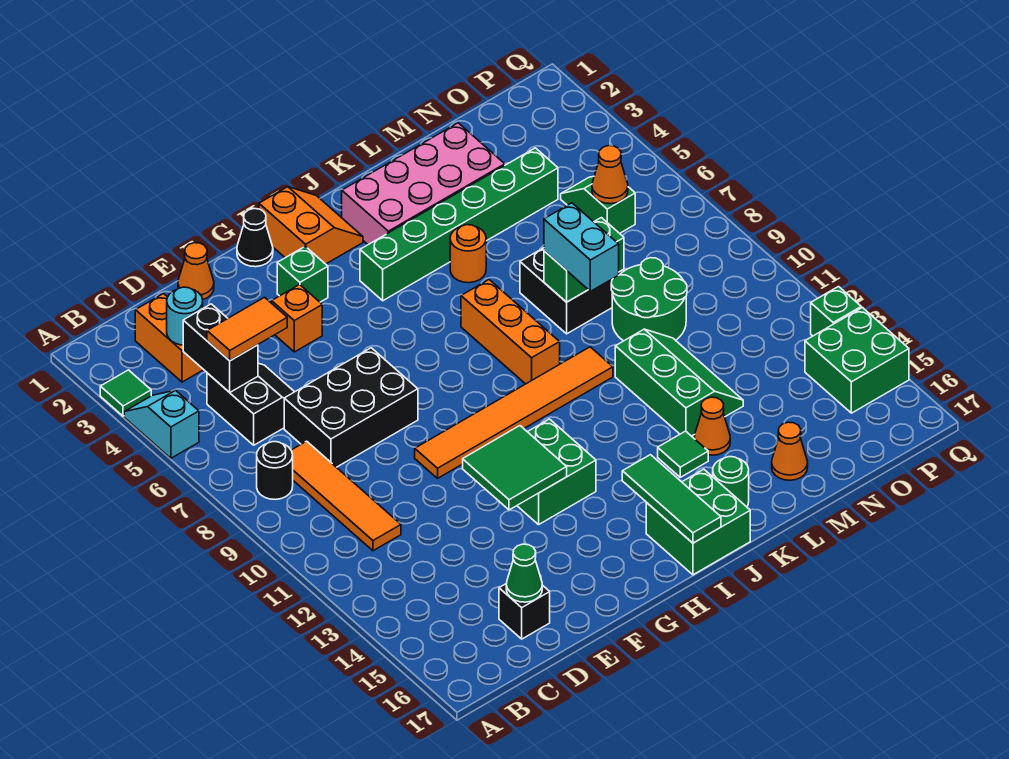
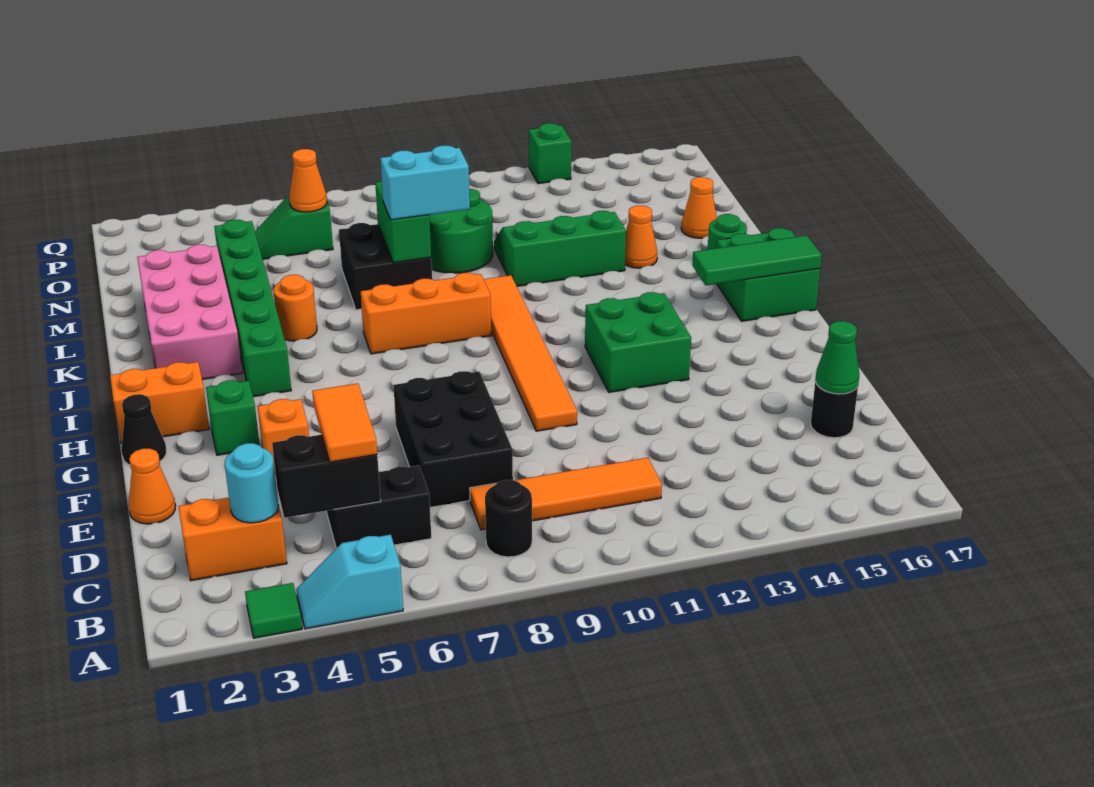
black brick D16 level 1 -> black round brick D16 level 1
green tile F12:G13 level 2 -> none
green tile K14 level 1 -> none
green brick P14:Q15 level 1 -> none

